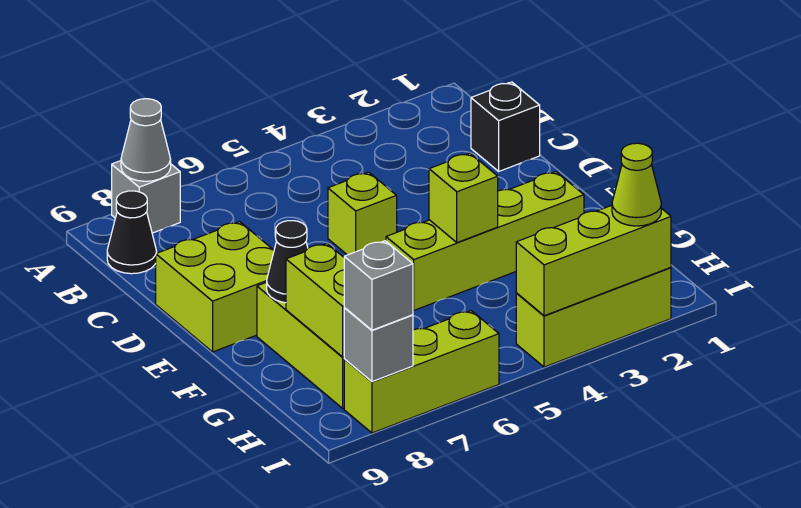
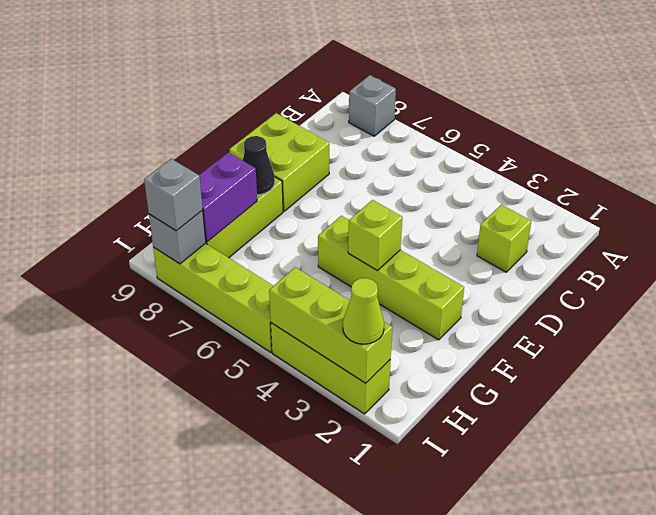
grey cone A8 level 2 -> none
black cone B9 level 1 -> none
black brick C1 level 1 -> none
lime brick D5 level 1 -> lime brick C2 level 1
lime brick G8:H8 level 2 -> purple brick G8:H8 level 2
lime brick I6:I8 level 1 -> lime brick I5:I8 level 1

